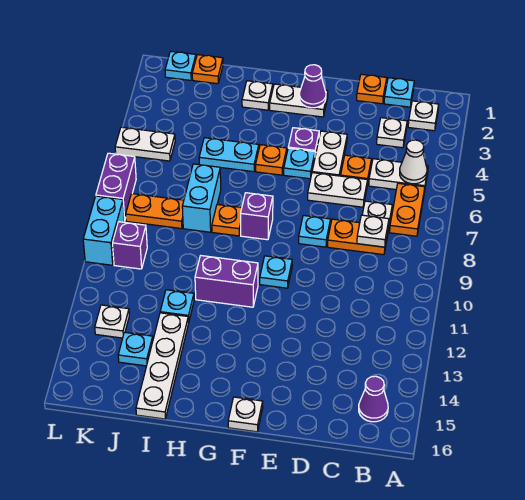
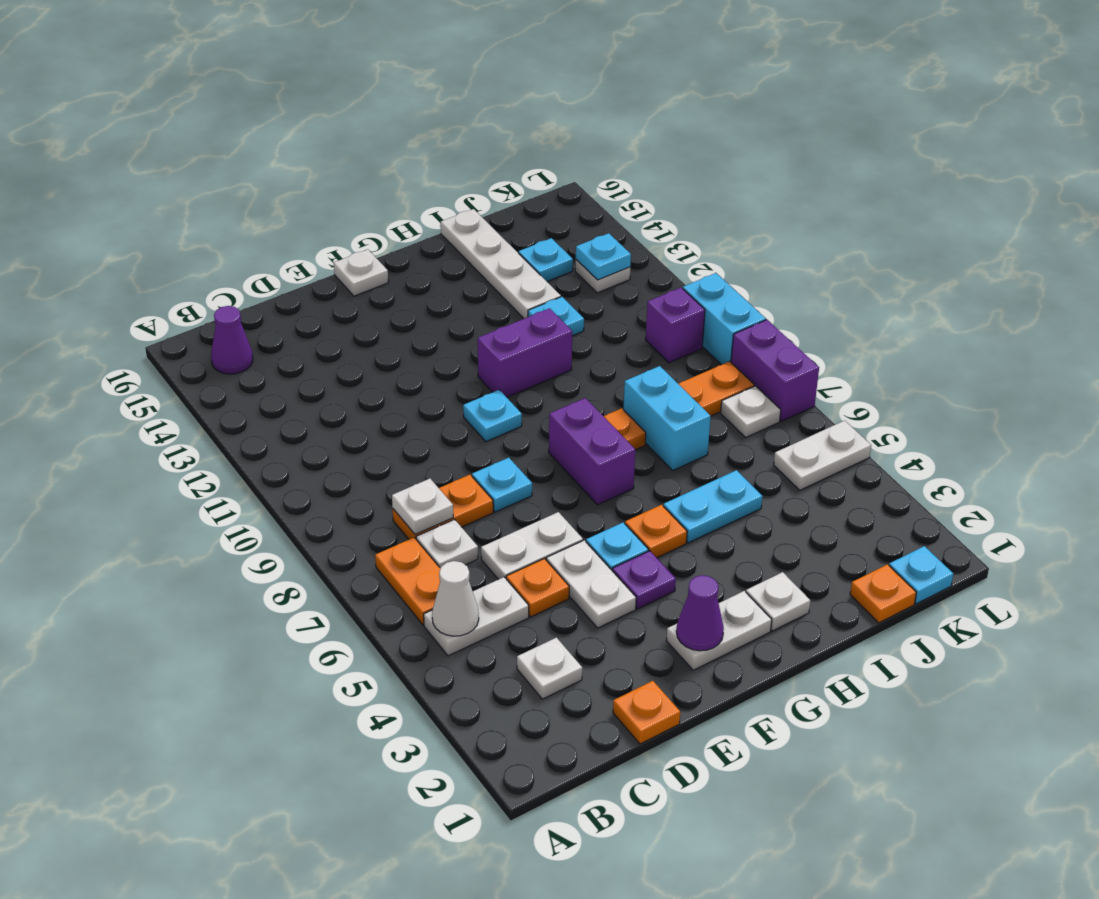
white plate B2 level 1 -> white plate K7 level 1
cyan plate C1 level 1 -> cyan plate K13 level 2
purple brick G8 level 1 -> purple brick G7:G8 level 1

